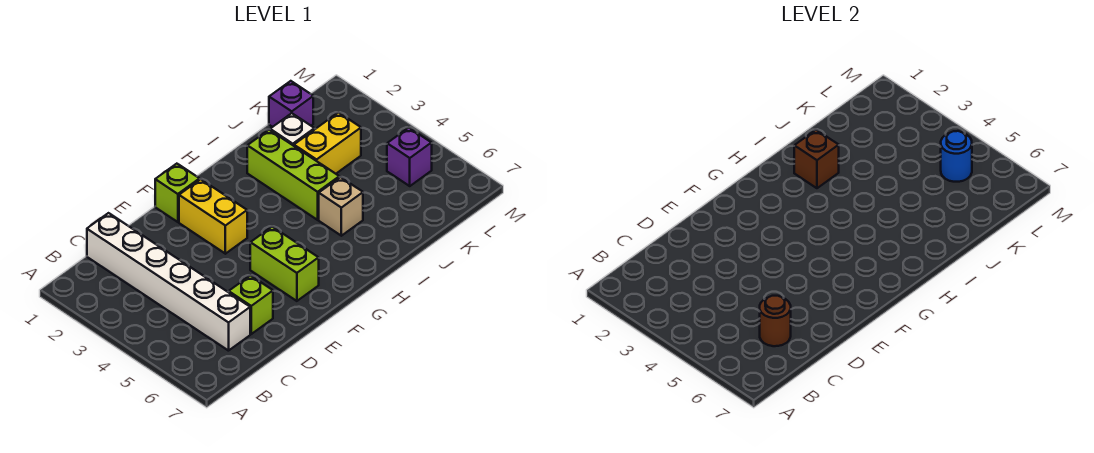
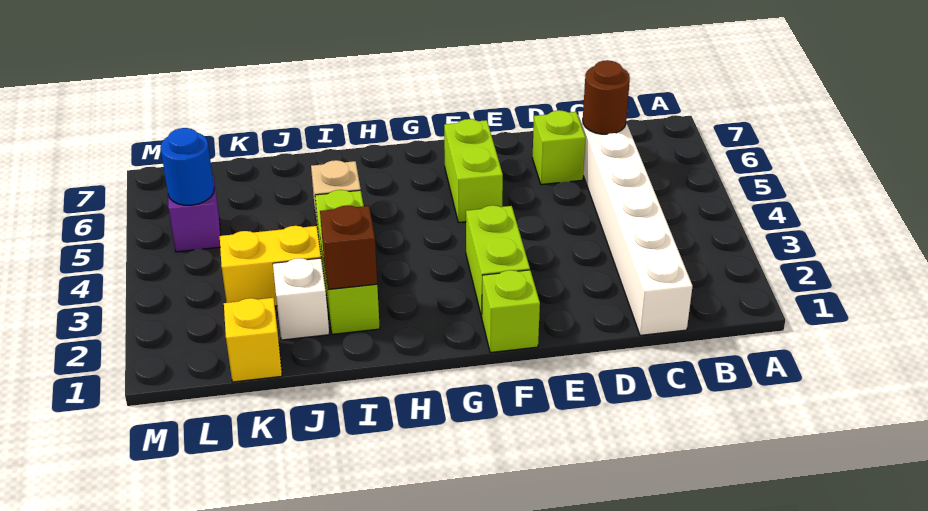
yellow brick F2:F3 level 1 -> lime brick F2:F3 level 1
purple brick K1 level 1 -> yellow brick K1 level 1

